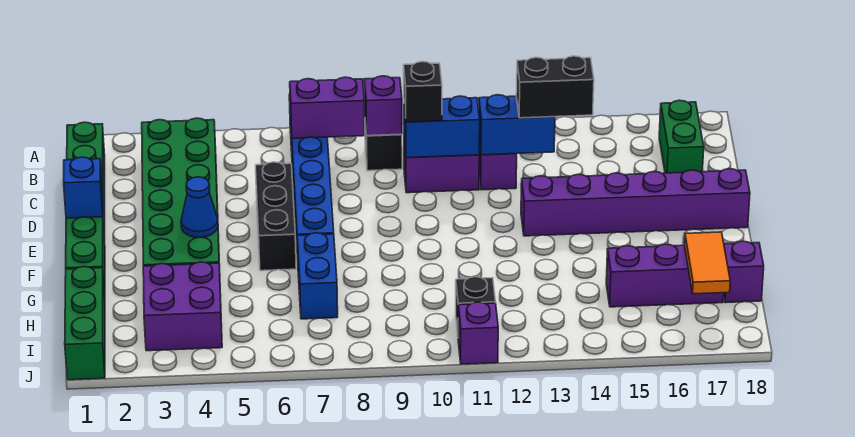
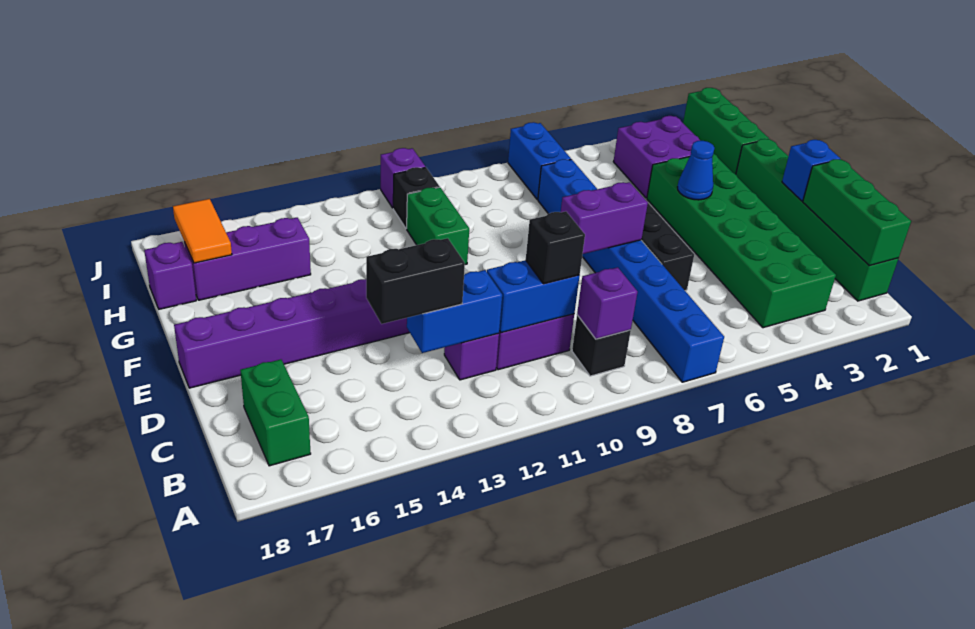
none -> green brick B1:D1 level 2
purple brick B7:B8 level 2 -> purple brick E7:E8 level 2
none -> green brick G11:H11 level 1
none -> blue brick I7:J7 level 1

